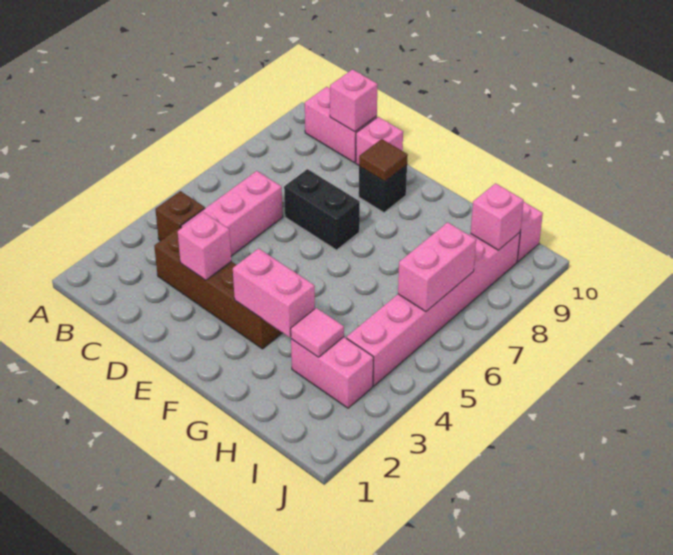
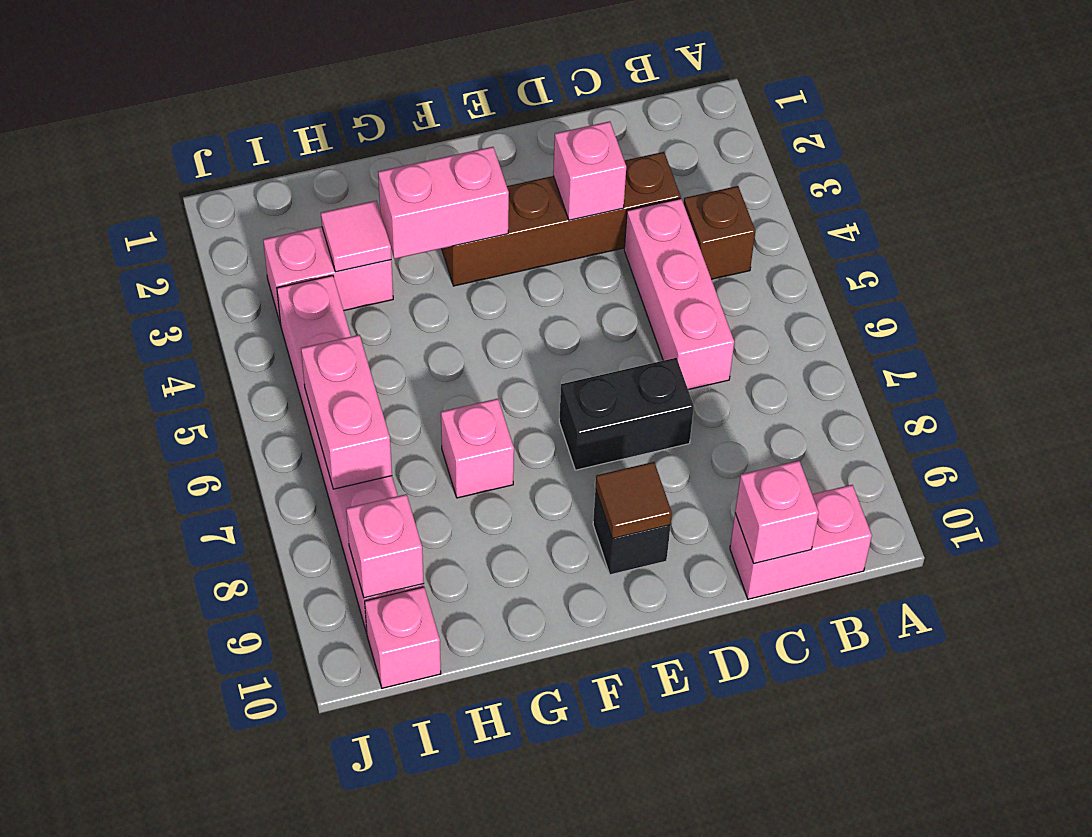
pink brick D10 level 1 -> pink brick G7 level 1

